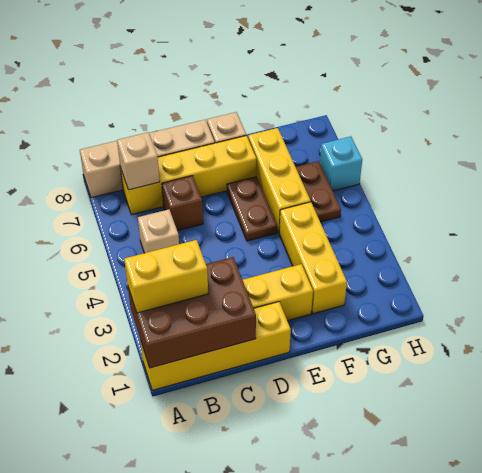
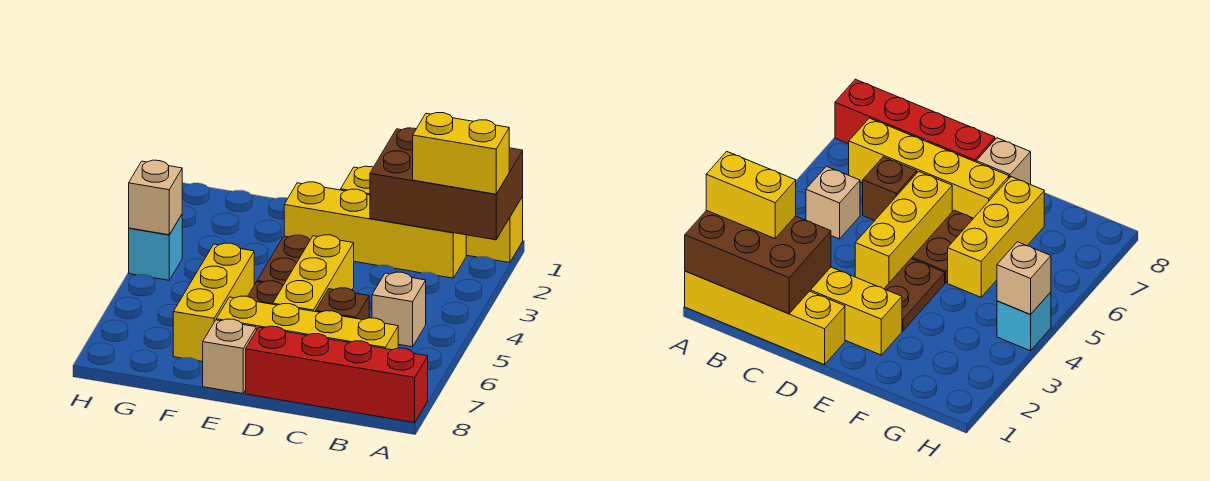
tan brick A8:D8 level 1 -> red brick A8:D8 level 1
tan brick B7 level 2 -> tan brick H4 level 2
yellow brick F2:F4 level 1 -> yellow brick D4:D6 level 1
brown plate G5:G6 level 1 -> brown plate E3:E4 level 1
cyan brick H6 level 1 -> cyan brick H4 level 1

